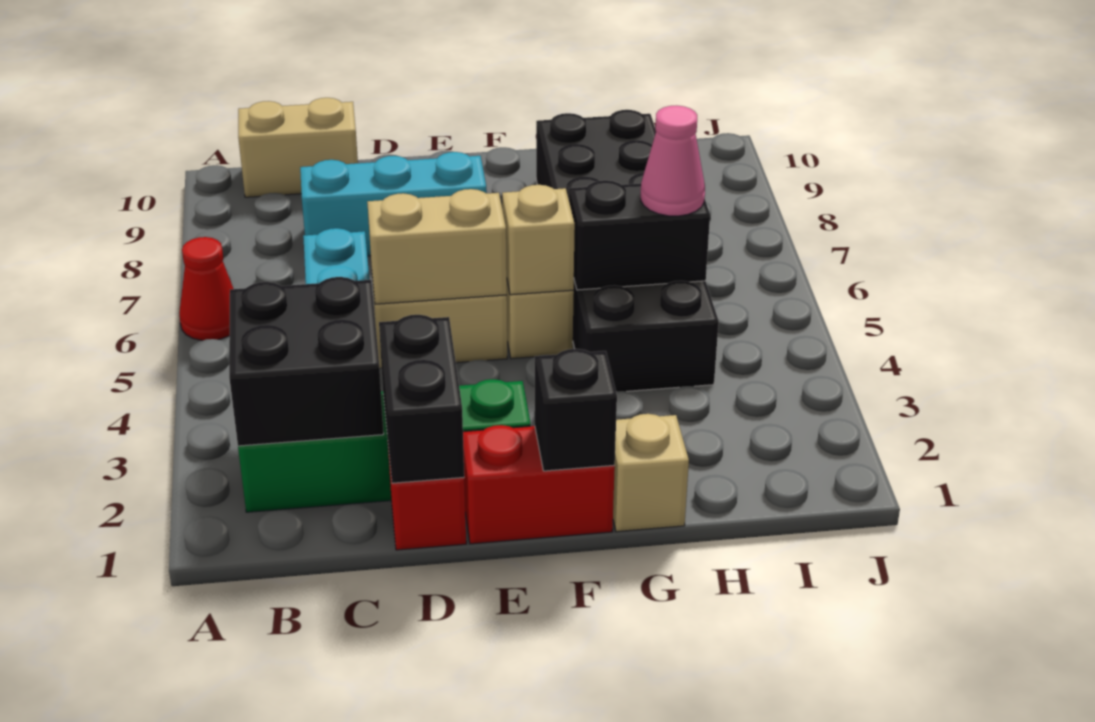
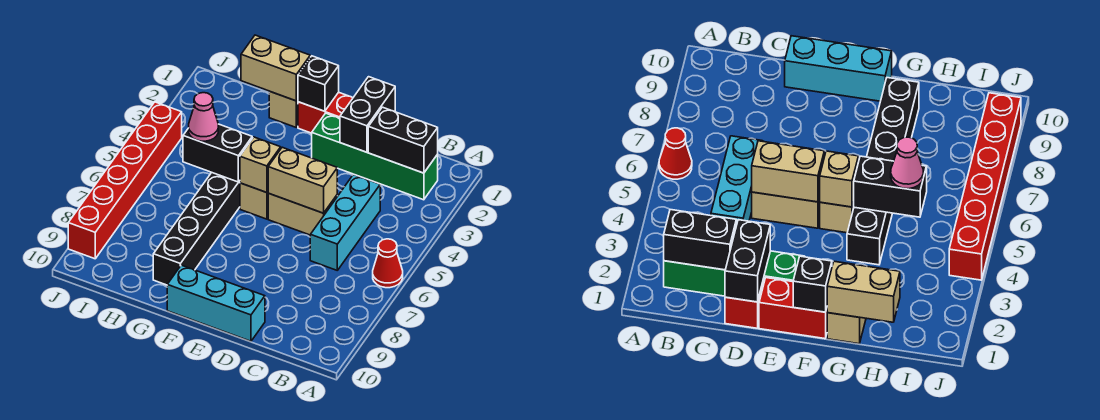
black brick B2:C3 level 2 -> black brick B2:C2 level 2
tan brick B10:C10 level 1 -> tan brick G1:H1 level 2
cyan brick C8:E8 level 1 -> cyan brick D10:F10 level 1
black brick G4:H9 level 1 -> black brick G4:G9 level 1
none -> red brick J4:J9 level 1

